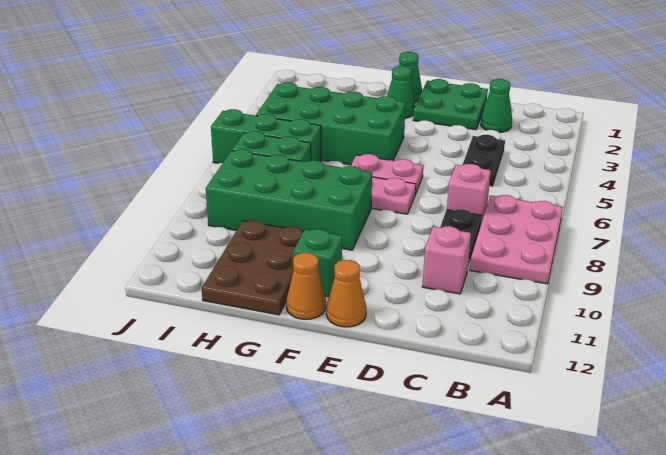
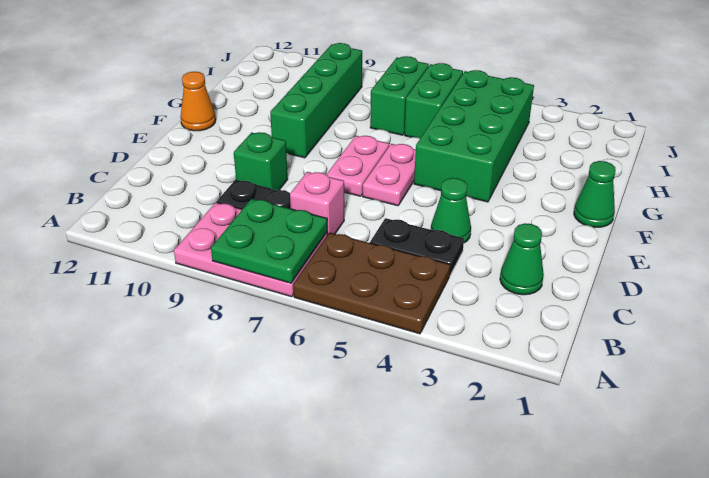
pink brick C10 level 1 -> none
green plate D1:E2 level 1 -> green plate A7:B8 level 2
orange cone E12 level 1 -> none
green cone F2 level 1 -> green cone D4 level 1
green brick F8:I9 level 1 -> green brick F9:I9 level 1
green brick F11 level 1 -> green brick D9 level 1
brown plate G10:H12 level 1 -> brown plate A4:B6 level 1
green brick H6:J6 level 1 -> green brick H6:I6 level 1

